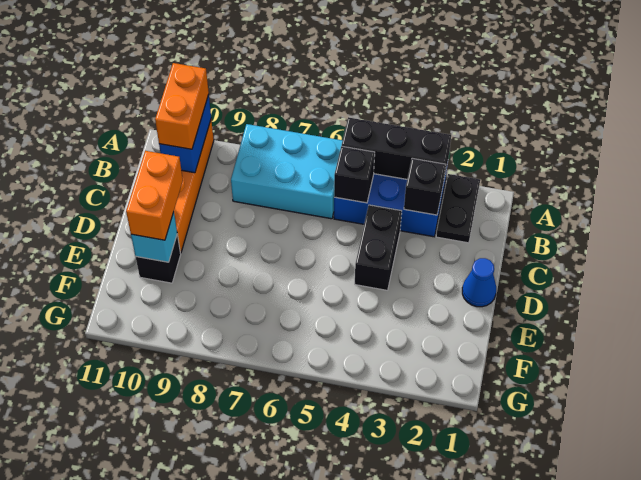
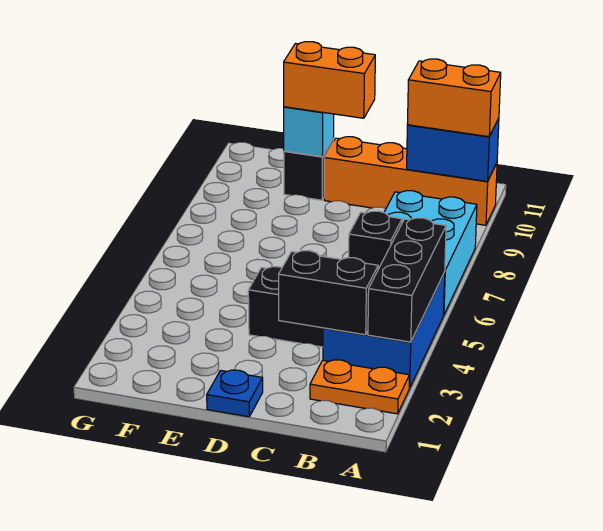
black plate A2:B2 level 1 -> orange plate A2:B2 level 1
black brick B3 level 2 -> black brick B3:C3 level 2
blue cone D1 level 1 -> blue plate D1 level 1

